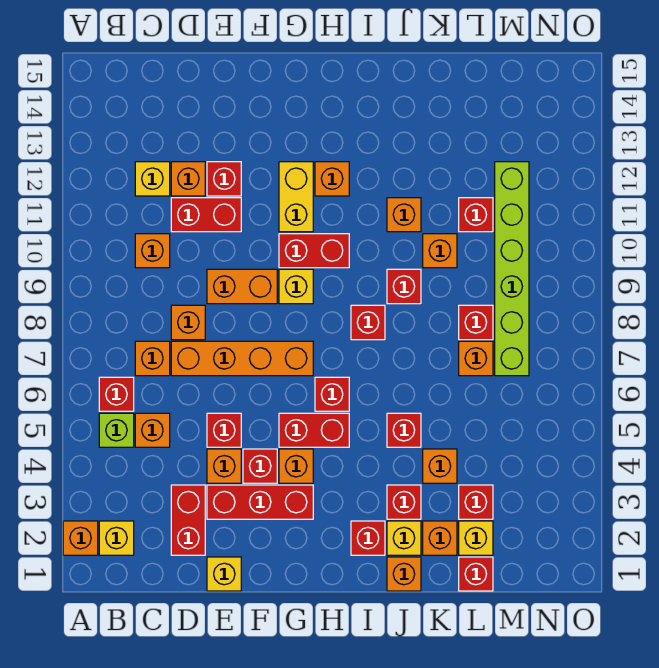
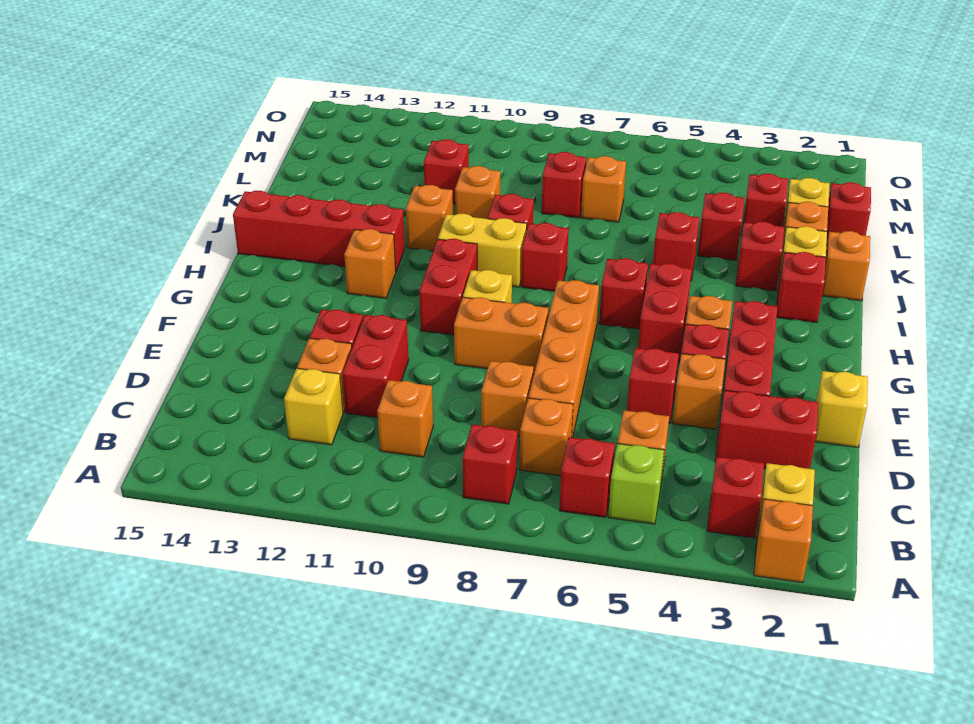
none -> red brick B3 level 1
none -> red brick B8 level 1
orange brick E9:F9 level 1 -> orange brick F8:F9 level 1
yellow brick G11:G12 level 1 -> yellow brick I9:I10 level 1
none -> red brick I12:I15 level 1
orange brick K4 level 1 -> red brick K4 level 1
lime brick M7:M12 level 1 -> none

